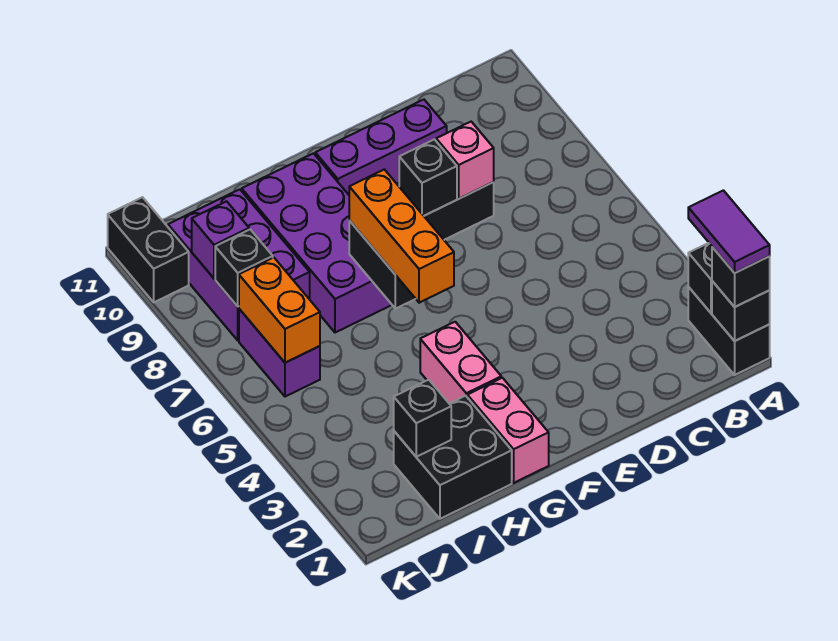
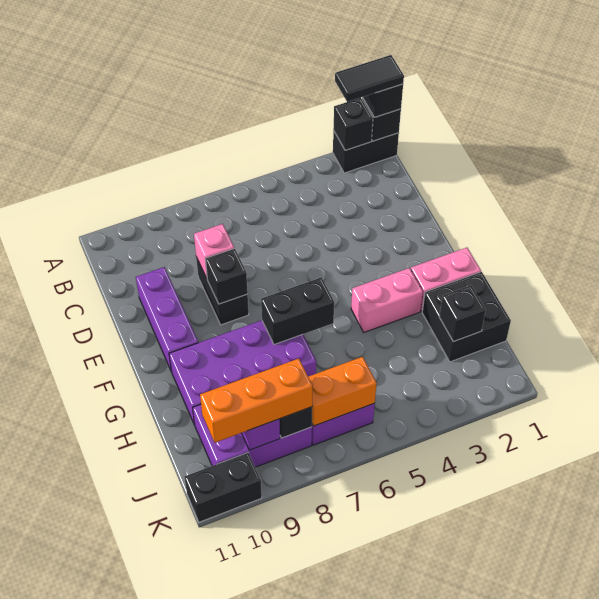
purple tile A1:A2 level 4 -> black tile A1:A2 level 4
orange brick G5:G7 level 3 -> orange brick J8:J10 level 3

